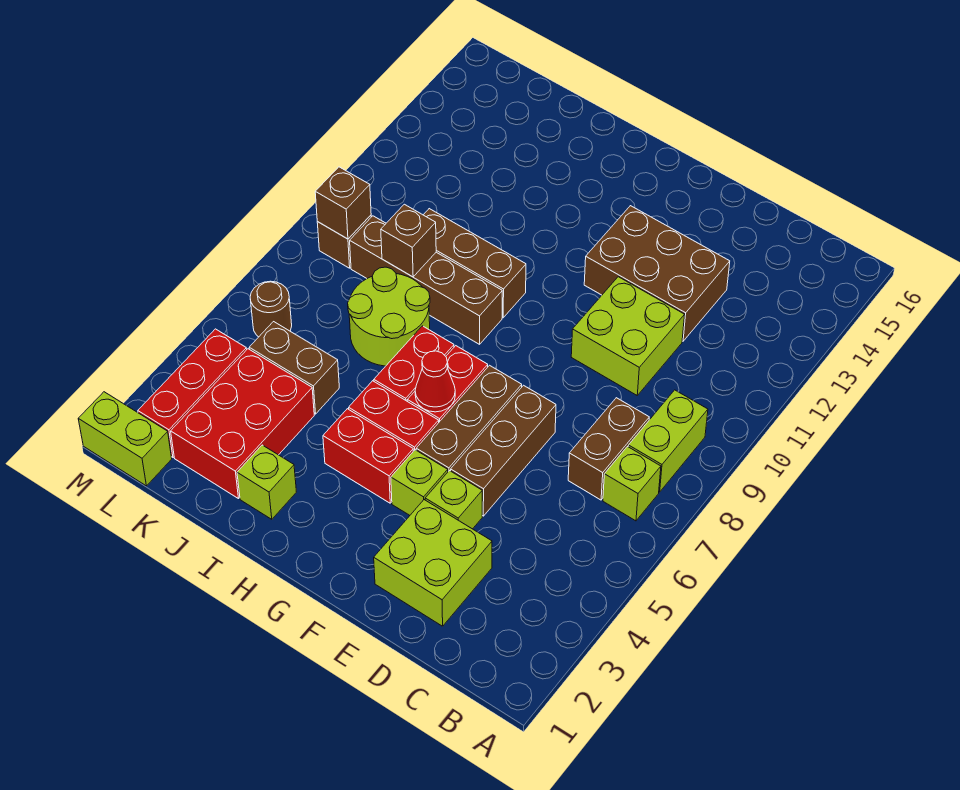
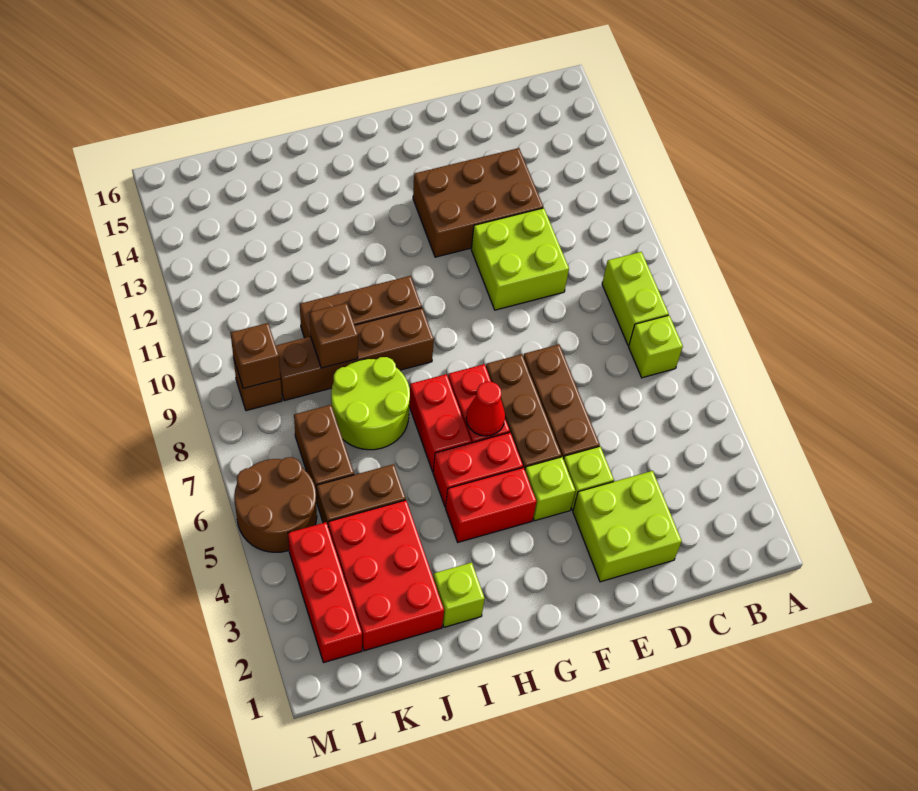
brown brick C7:C8 level 1 -> brown brick K6:K7 level 1
lime brick L1:M1 level 1 -> none
brown round brick L6 level 1 -> brown round brick L5:M6 level 1

